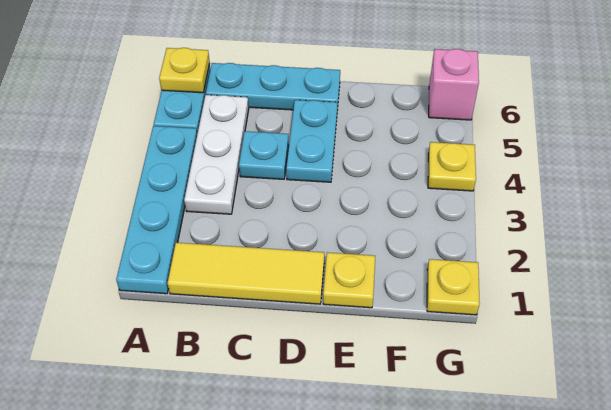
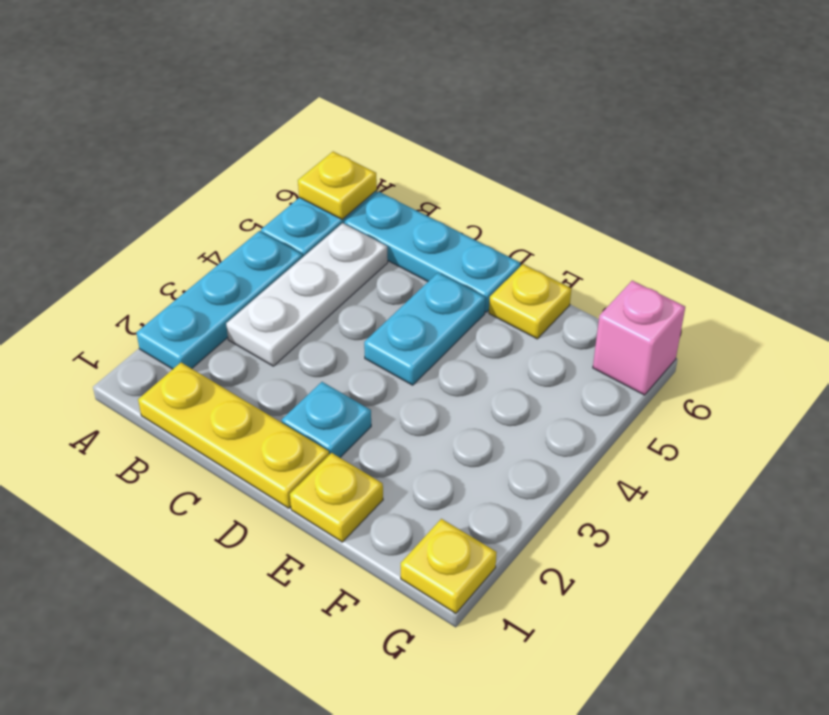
cyan plate A1:A4 level 1 -> cyan plate A2:A4 level 1
yellow tile B1:D1 level 1 -> yellow plate B1:D1 level 1
cyan plate C4 level 1 -> cyan plate D2 level 1
yellow plate G4 level 1 -> yellow plate E6 level 1

